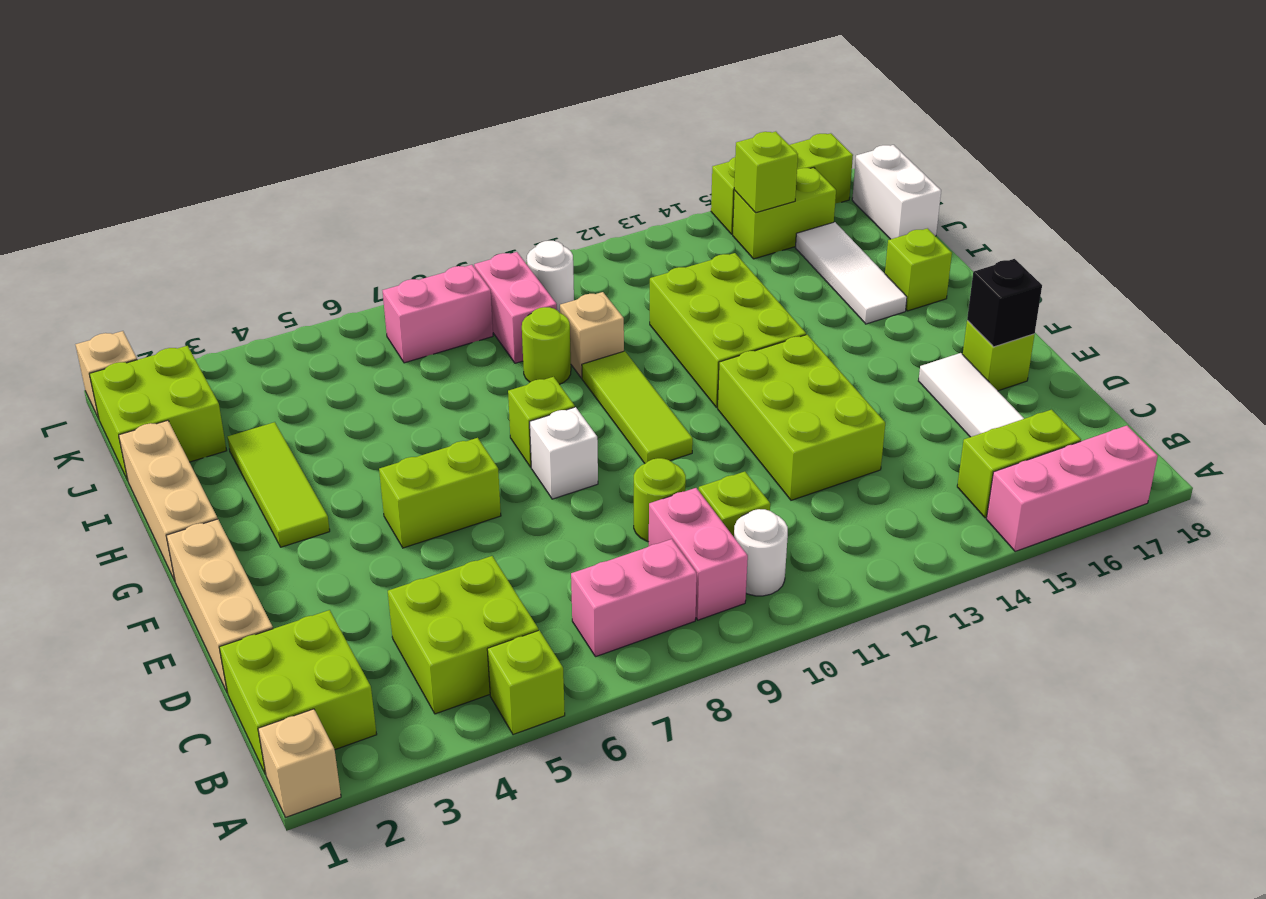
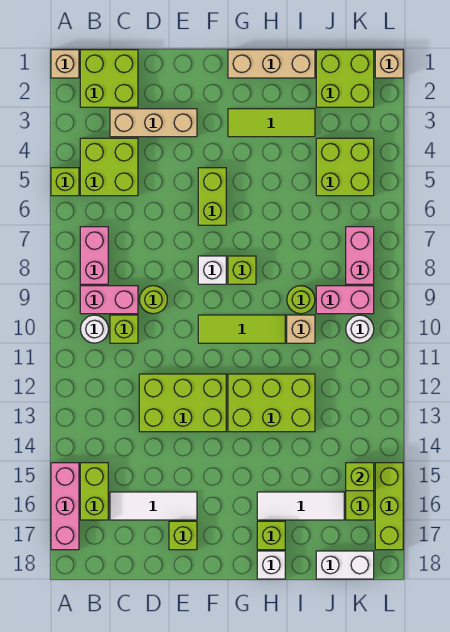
tan brick D1:F1 level 1 -> tan brick C3:E3 level 1
black brick E17 level 2 -> none
none -> white brick H18 level 1
none -> lime brick J4:K5 level 1

